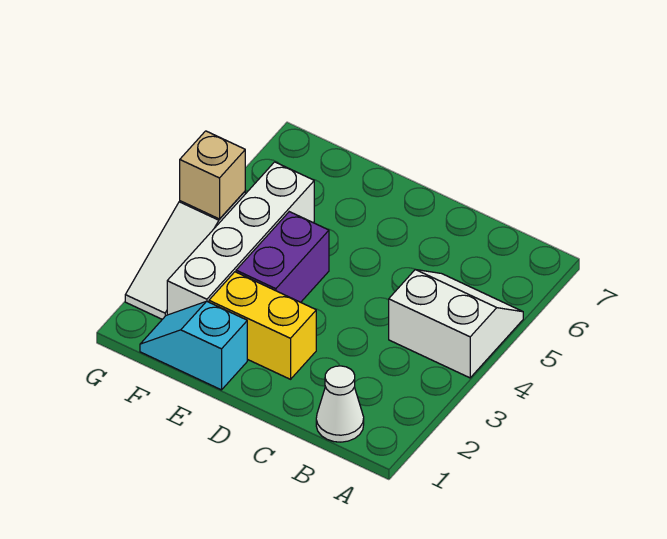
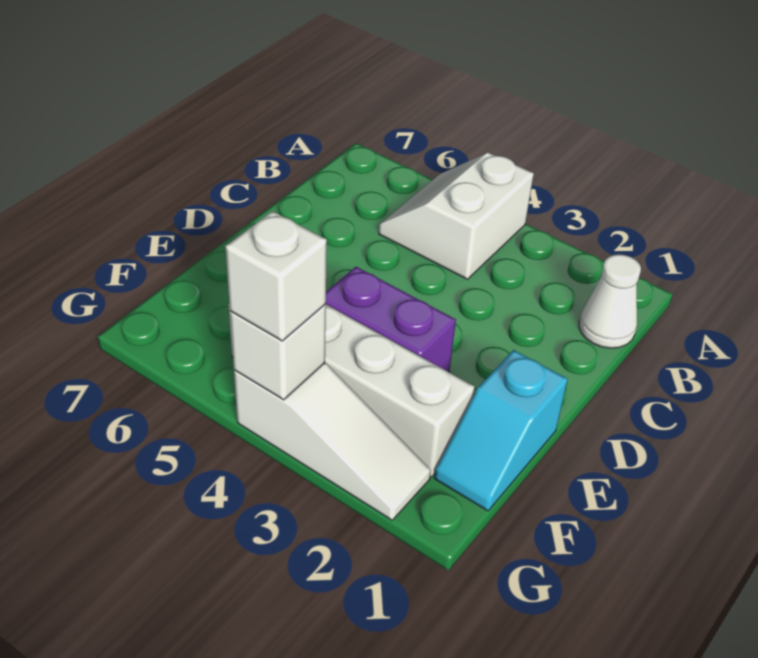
yellow brick D2:E2 level 1 -> none
tan brick G4 level 2 -> white brick G4 level 2
none -> white brick G4 level 3

